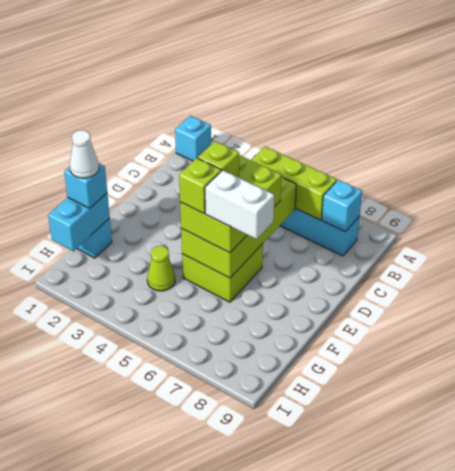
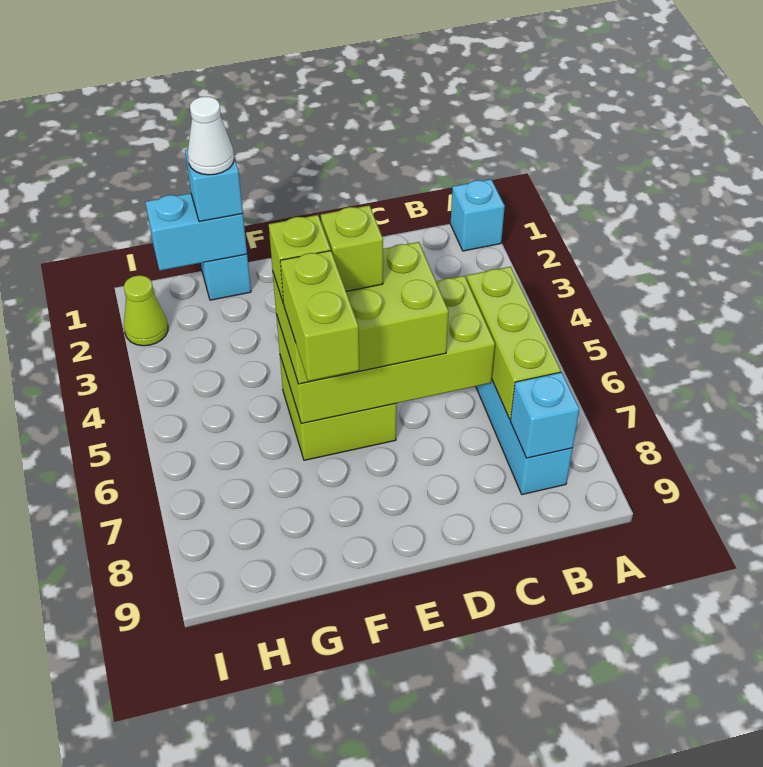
white brick F6:F7 level 4 -> lime brick F6:F7 level 4
lime cone G4 level 1 -> lime cone I2 level 1

